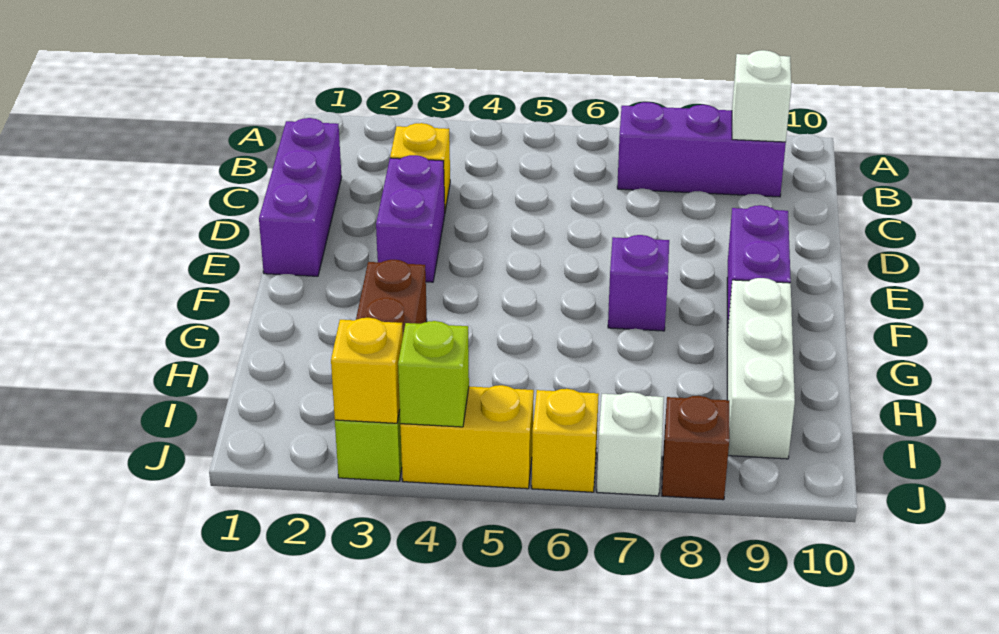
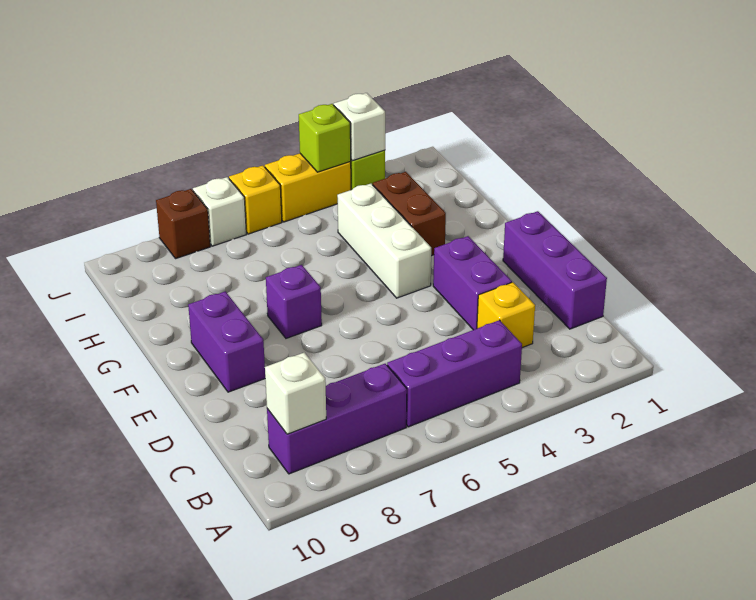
none -> purple brick B4:B6 level 1
white brick G9:I9 level 1 -> white brick F4:H4 level 1
yellow brick J3 level 2 -> white brick J3 level 2

